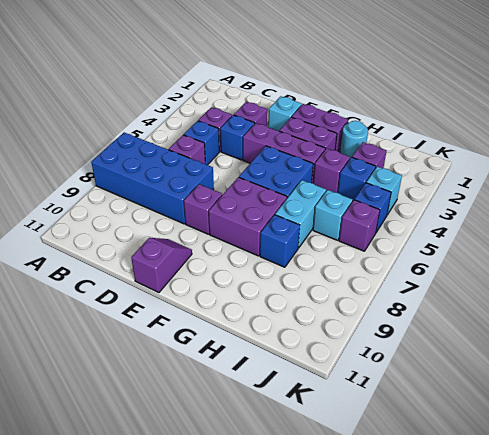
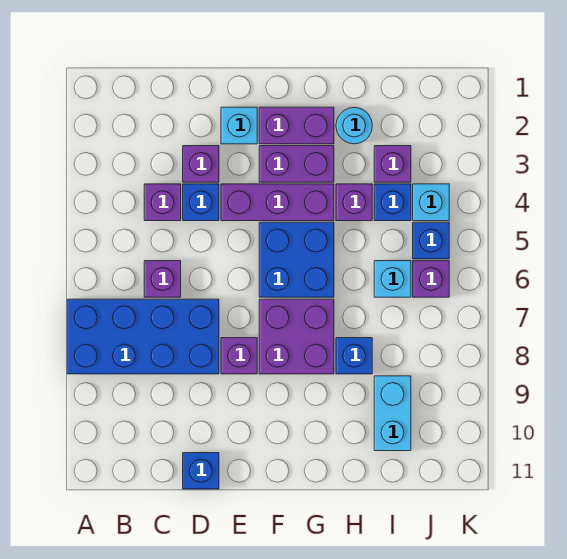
blue brick C5 level 1 -> blue brick D11 level 1
purple slope E10:E11 level 1 top 11 -> none
cyan brick H6:H7 level 1 -> cyan brick I9:I10 level 1

